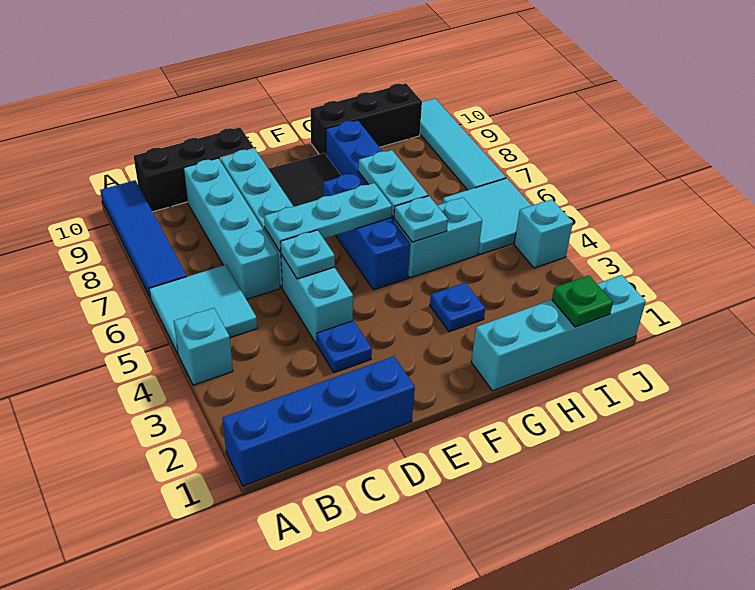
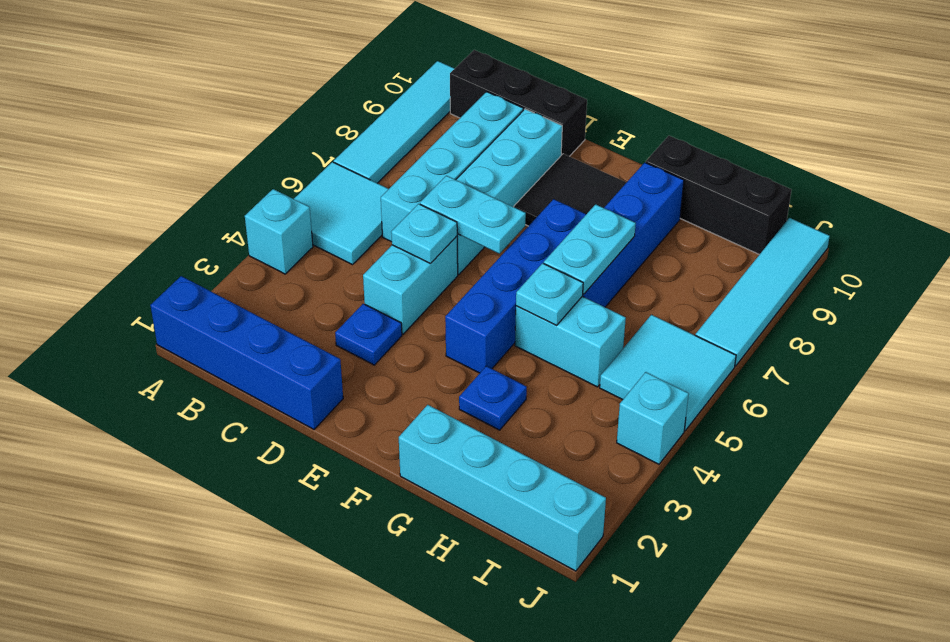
blue tile A7:A10 level 1 -> cyan tile A7:A10 level 1
cyan plate D6:F6 level 2 -> cyan plate D6:E6 level 2
blue brick F5:F7 level 1 -> blue brick F4:F7 level 1
green plate I1 level 2 -> none

